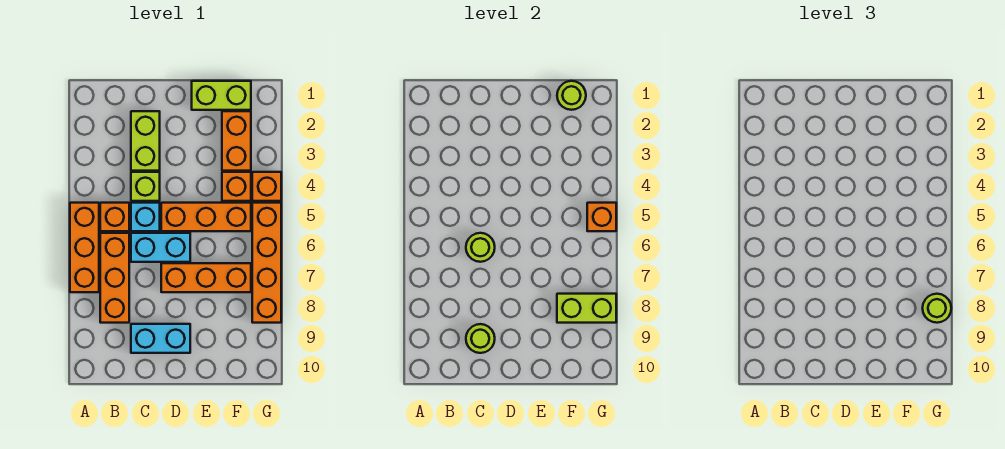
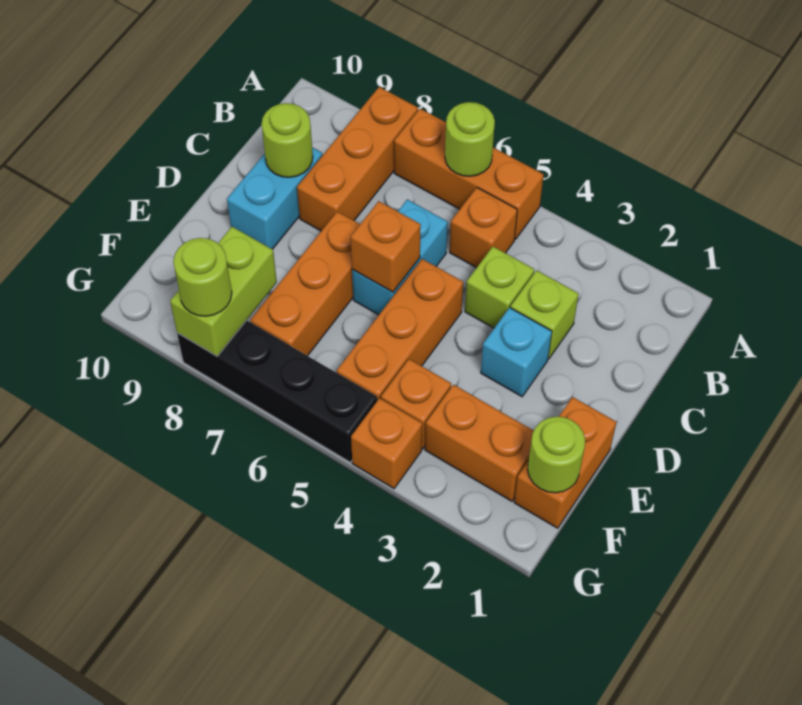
orange brick B6:B8 level 1 -> orange brick A8:C8 level 1
lime brick C2:C3 level 1 -> lime brick C3 level 1
cyan brick C5 level 1 -> cyan brick D3 level 1
lime round brick C6 level 2 -> lime round brick A6 level 2
lime brick E1:F1 level 1 -> orange brick E1:F1 level 1
orange brick G5:G8 level 1 -> black brick G5:G8 level 1
orange brick G5 level 2 -> orange brick D6 level 2

